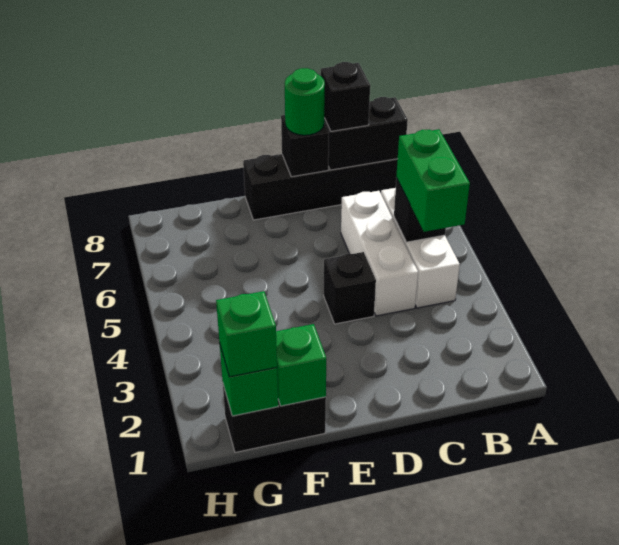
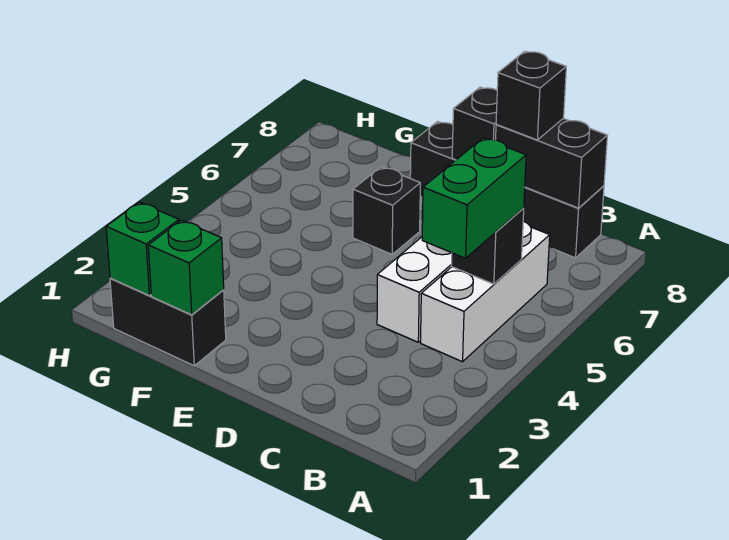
black brick D4 level 1 -> black brick E6 level 1
green round brick D8 level 3 -> none
green brick G1 level 3 -> none

